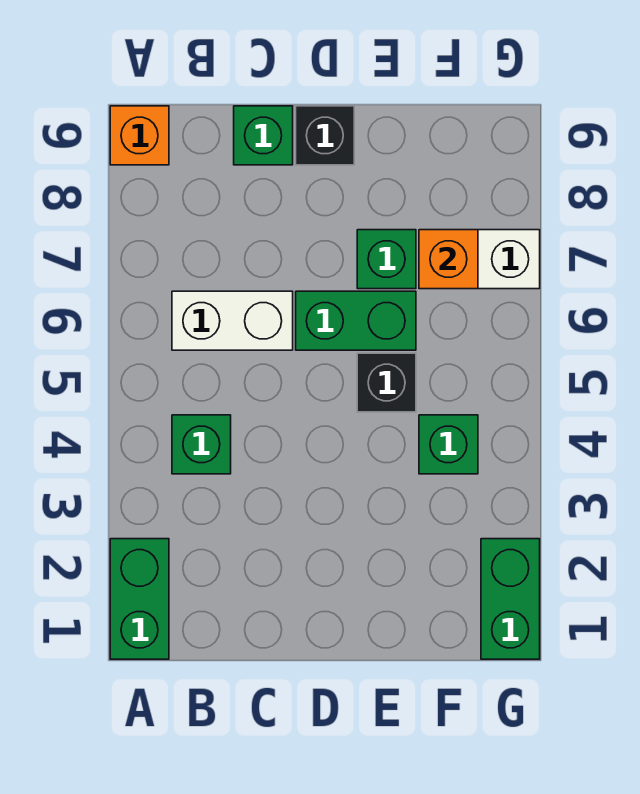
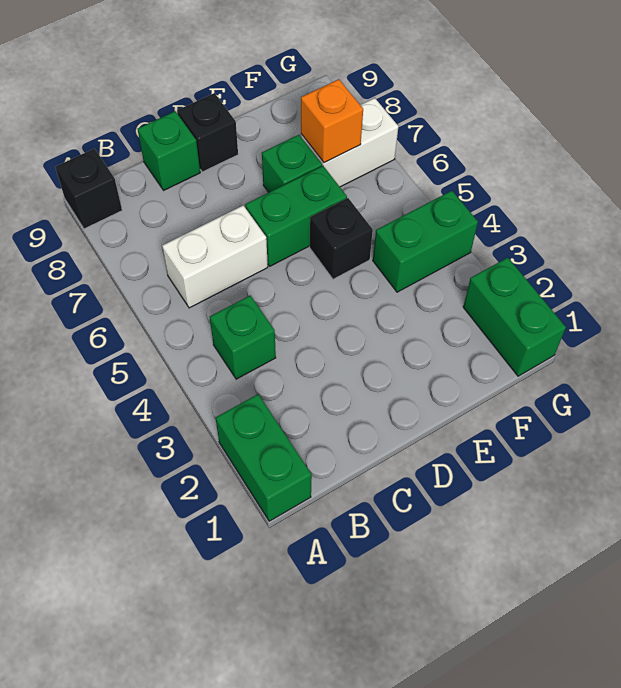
orange brick A9 level 1 -> black brick A9 level 1
green brick F4 level 1 -> green brick F4:G4 level 1

